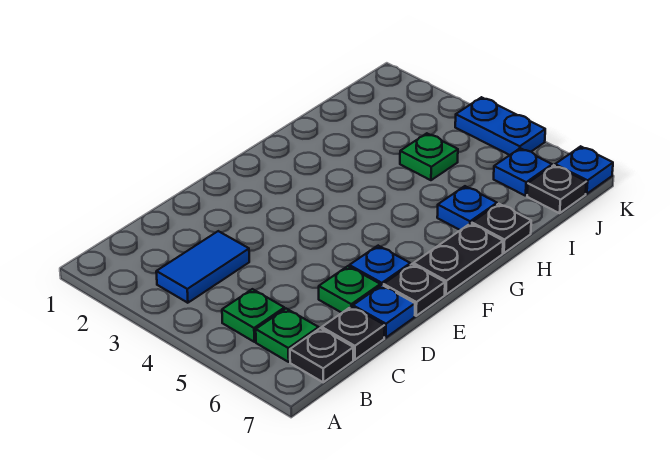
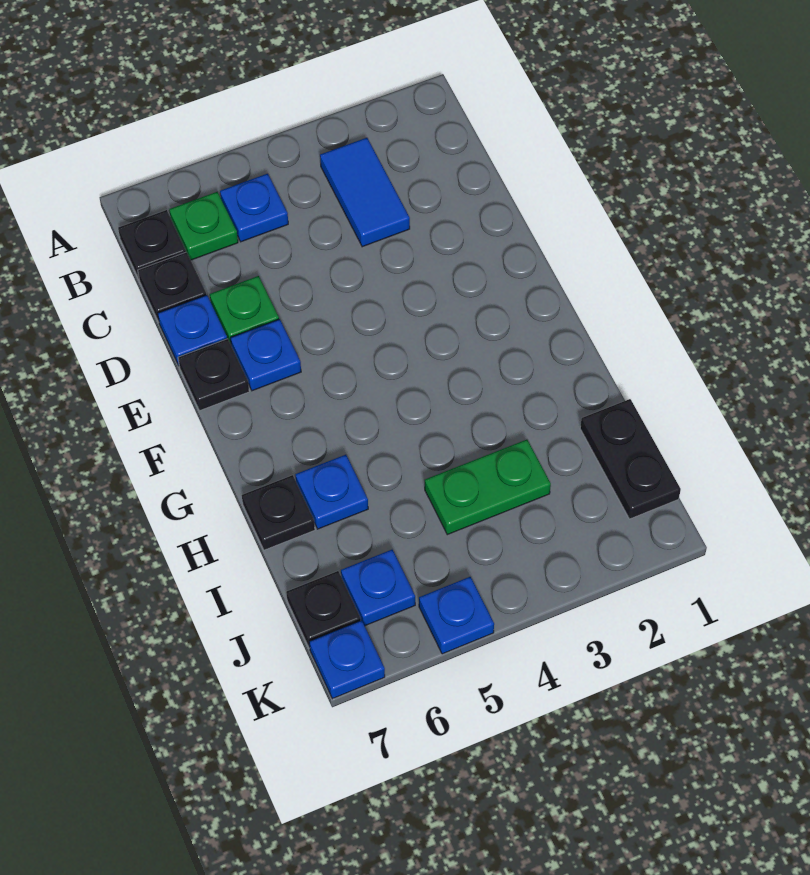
green plate B5 level 1 -> blue plate B5 level 1
black plate F7:G7 level 1 -> black plate I1:J1 level 1
green plate I4 level 1 -> green plate I3:I4 level 1
blue plate K4:K5 level 1 -> blue plate K5 level 1

